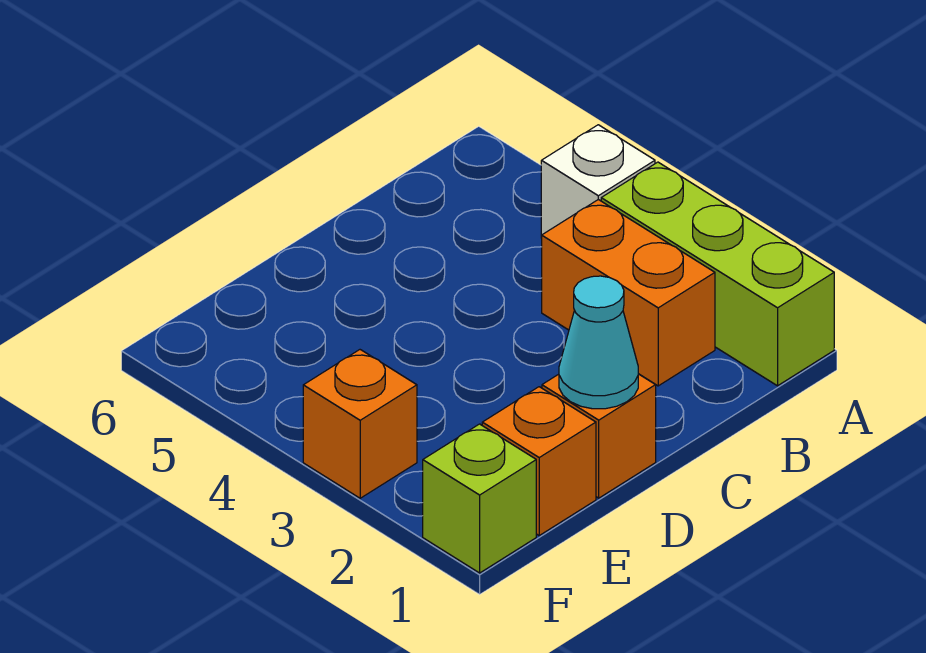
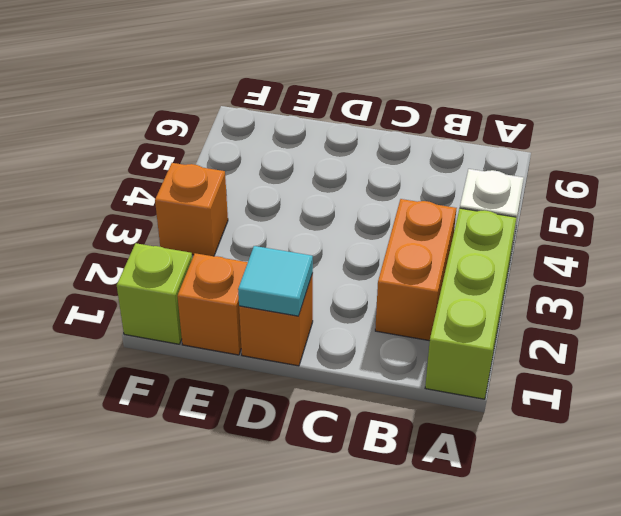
cyan cone D1 level 2 -> cyan tile D1 level 2

